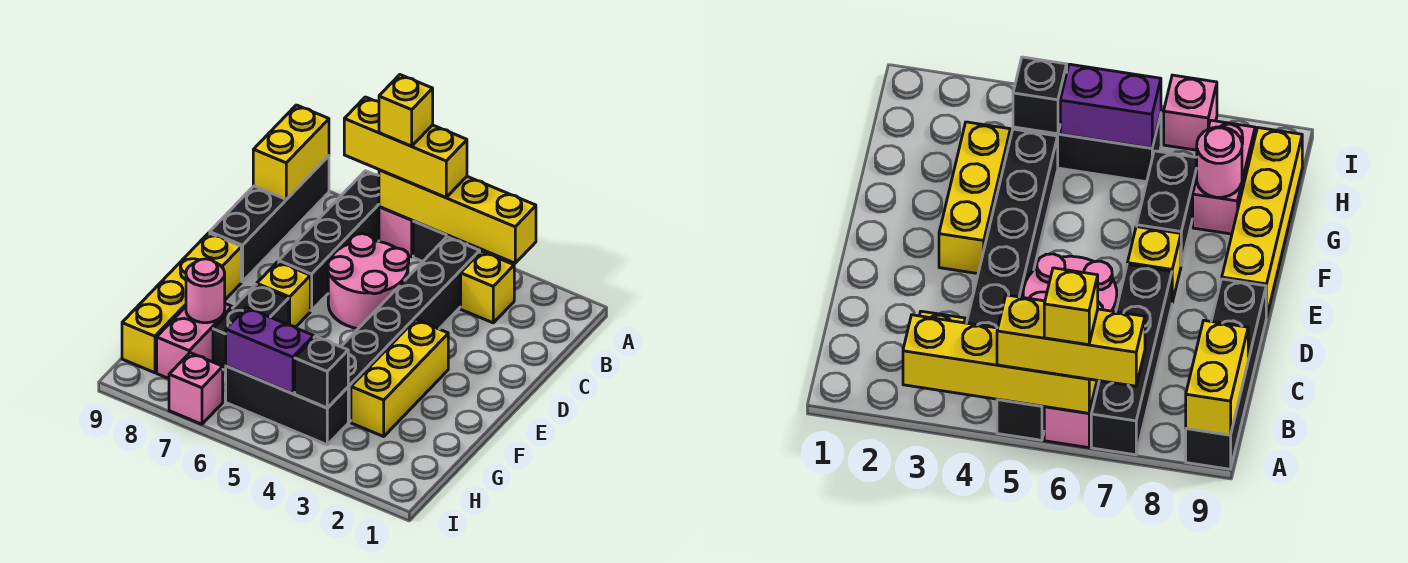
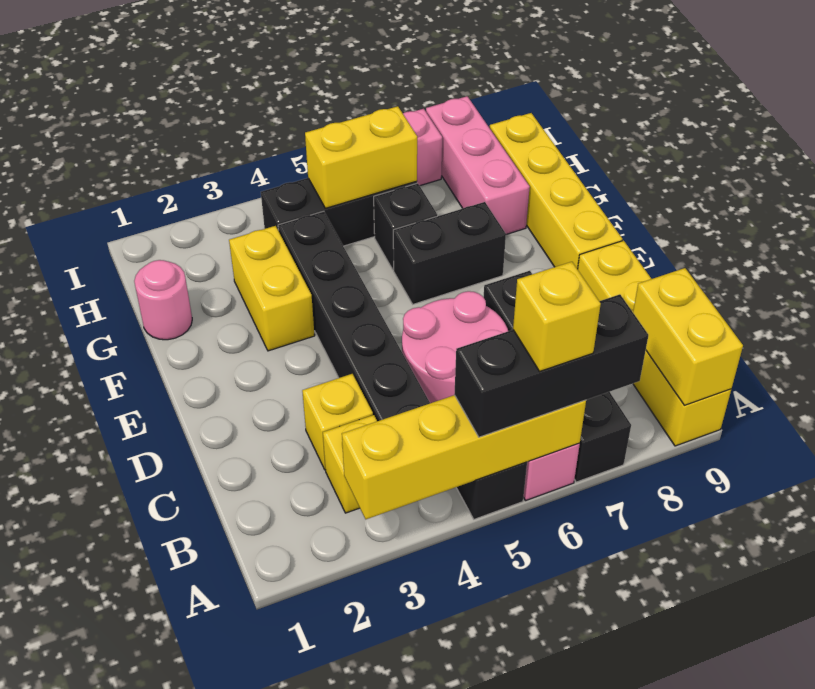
yellow brick A5:A7 level 3 -> black brick A5:A7 level 3
black brick A9:D9 level 1 -> yellow brick A9:D9 level 1
yellow brick E3:G3 level 1 -> yellow brick F3:G3 level 1
yellow brick E7 level 1 -> yellow brick C3 level 1
black brick F7:G7 level 1 -> black brick F6:F7 level 1
pink brick G8:H8 level 1 -> pink brick G8:I8 level 1
pink round brick G8 level 2 -> pink round brick G1 level 1
black brick H4 level 2 -> black brick G6 level 1
purple brick H5:H6 level 2 -> yellow brick H5:H6 level 2

